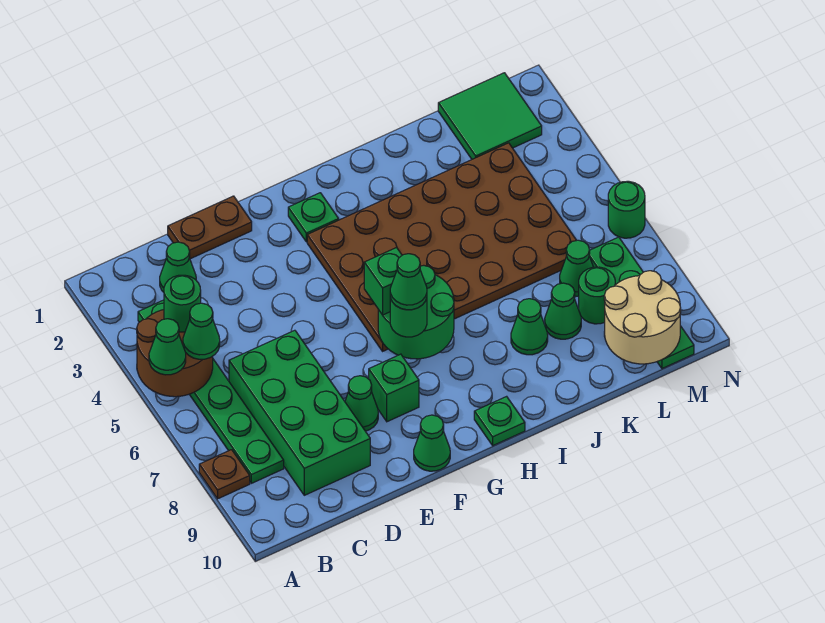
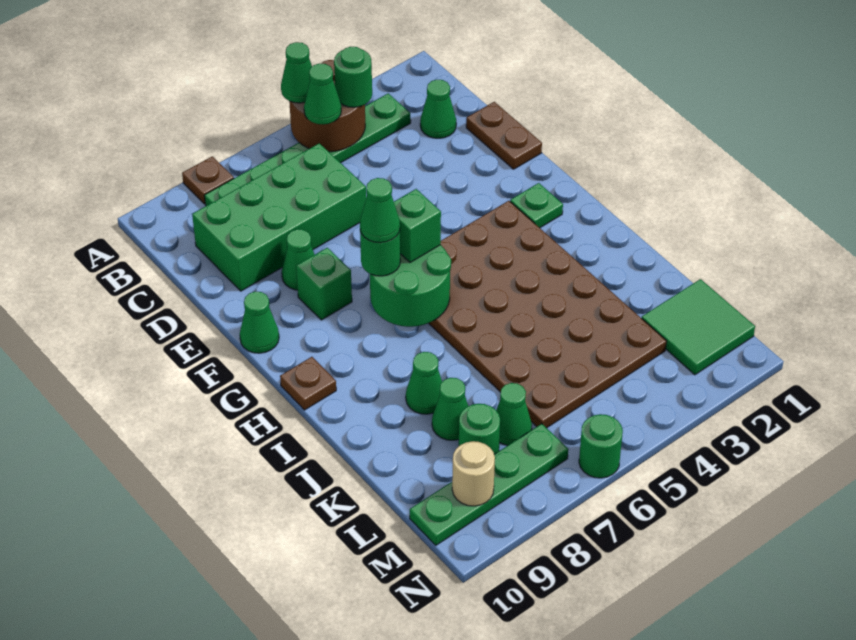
green plate H10 level 1 -> brown plate H10 level 1
tan round brick L9:M10 level 2 -> tan round brick M9 level 2

